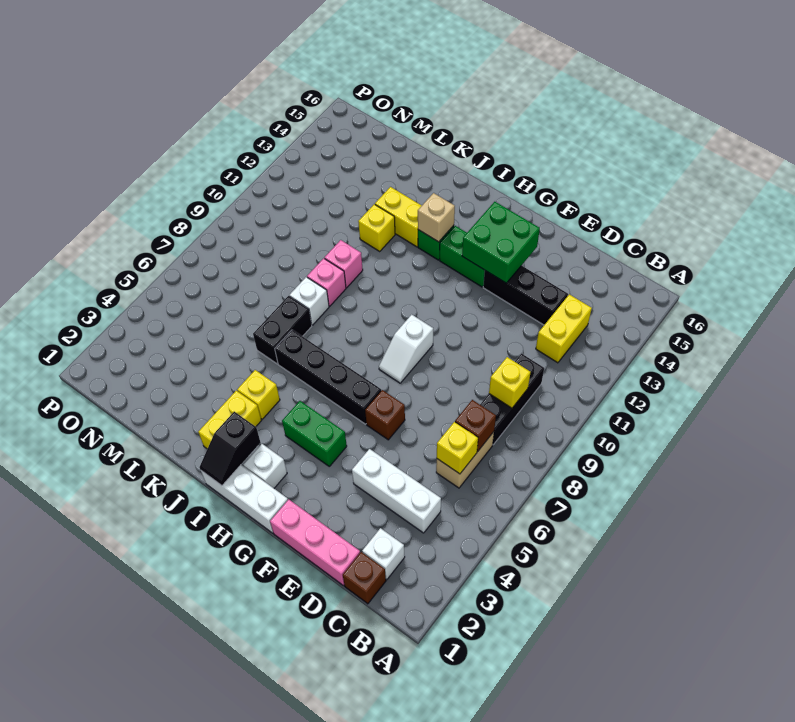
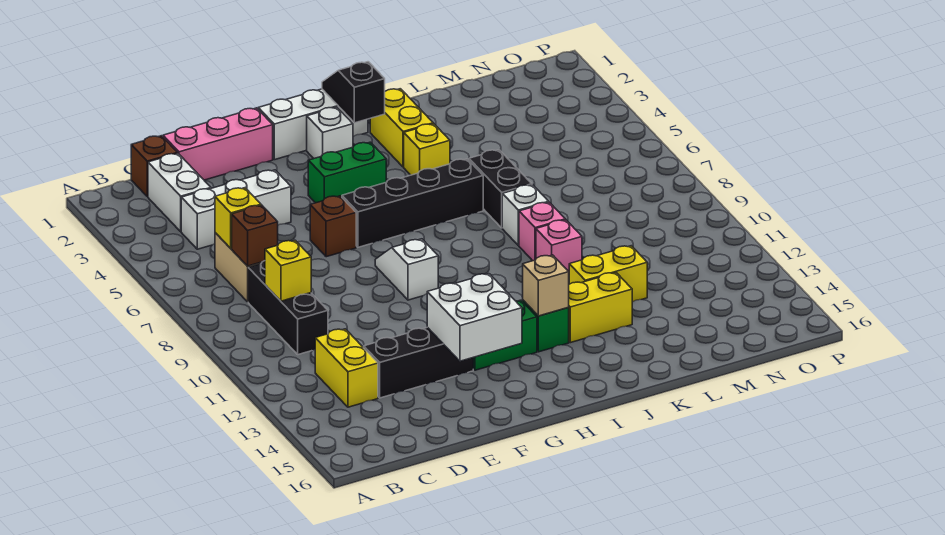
white brick C2 level 1 -> white brick C2:C3 level 1
green brick F13:G14 level 2 -> white brick F13:G14 level 2
yellow brick K12 level 1 -> yellow brick K12:L12 level 1

